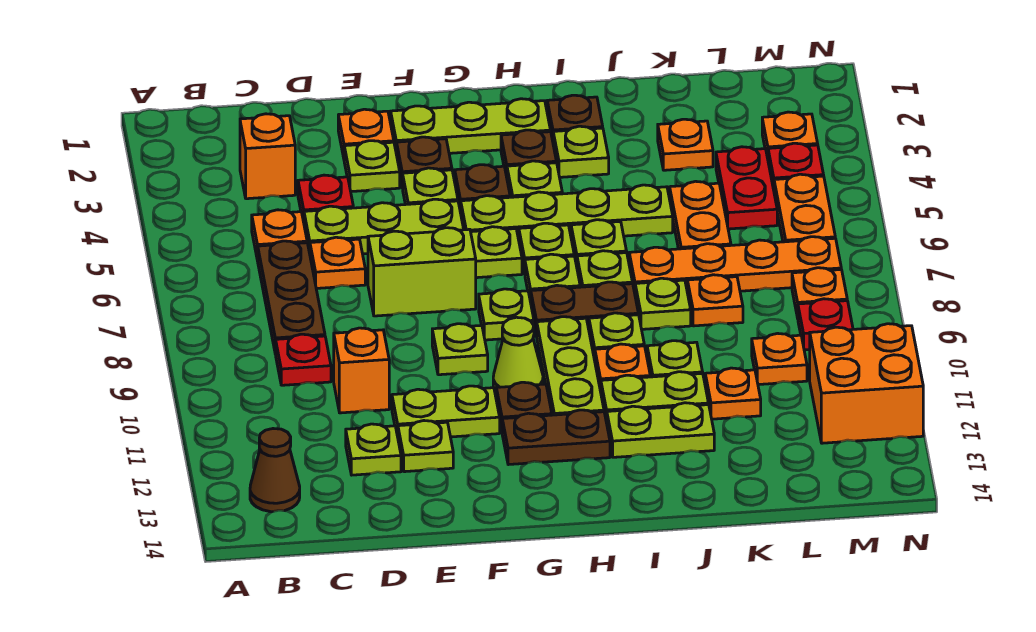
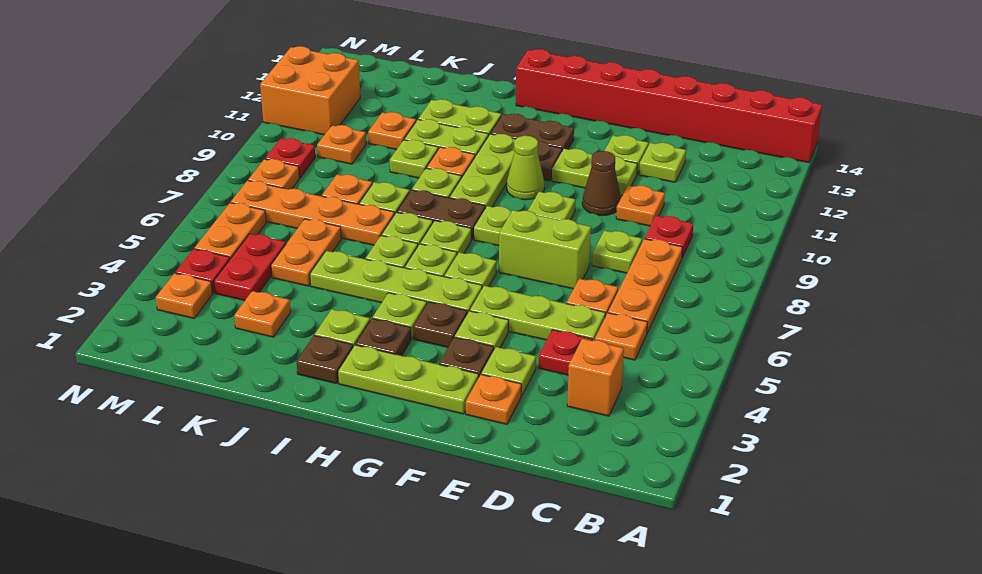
none -> red brick A14:H14 level 1
brown cone B13 level 1 -> brown cone E10 level 1
brown plate C6:C8 level 1 -> orange plate C6:C8 level 1
none -> lime plate D8 level 1
orange brick D10 level 1 -> orange plate D10 level 1

